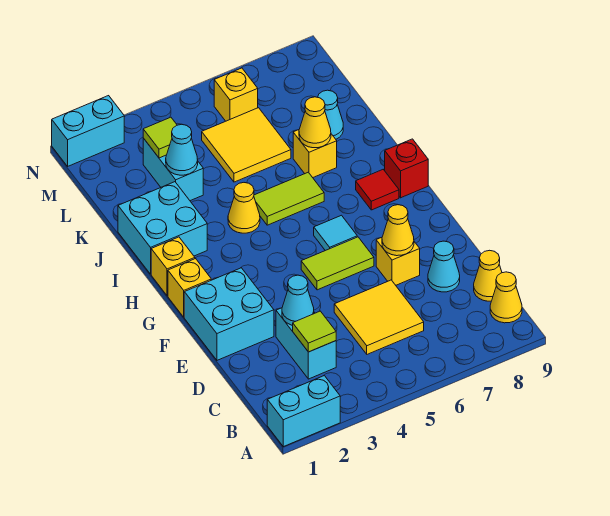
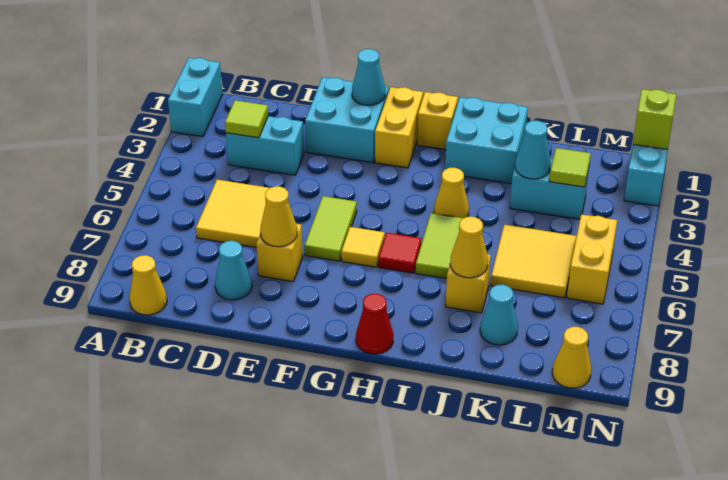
yellow cone C9 level 1 -> yellow cone M9 level 1
cyan cone D3 level 2 -> cyan cone F1 level 2
yellow brick G1 level 1 -> yellow brick G1:G2 level 1
cyan tile G6 level 1 -> yellow tile G6 level 1
red tile H8 level 1 -> red tile H6 level 1
red brick H9 level 1 -> red cone H9 level 1
yellow brick M6 level 1 -> yellow brick M5:M6 level 1
none -> lime brick N1 level 2

